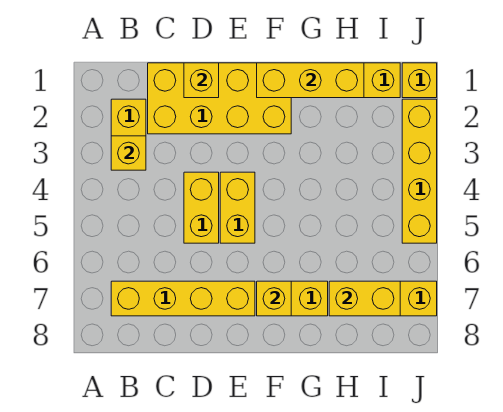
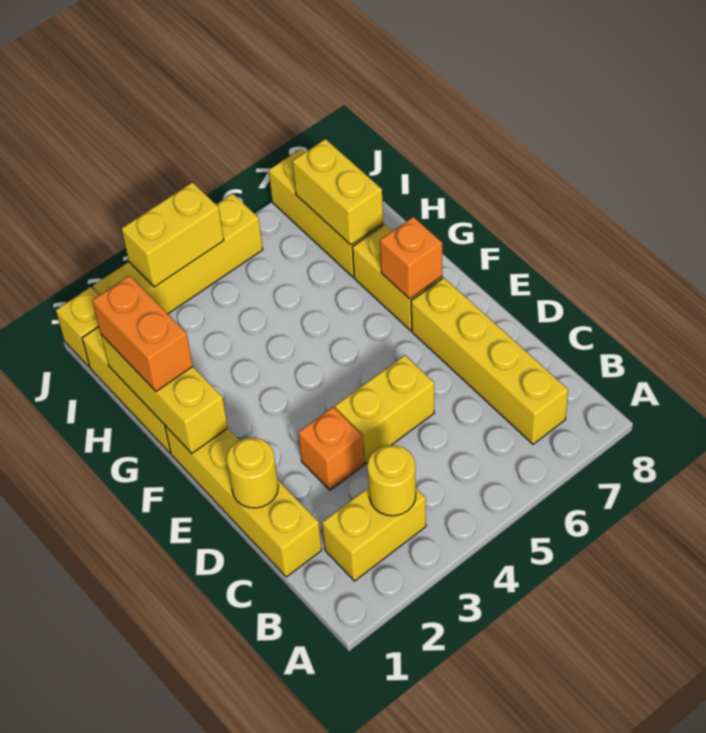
yellow brick B3 level 2 -> yellow round brick B3 level 2
yellow brick C1:F2 level 1 -> yellow brick C1:F1 level 1
yellow brick D1 level 2 -> yellow round brick D1 level 2
none -> orange brick D3 level 1
yellow brick E4:E5 level 1 -> yellow brick J3:J4 level 2
yellow brick F7 level 2 -> orange brick F7 level 2
none -> orange brick G1:H1 level 3

